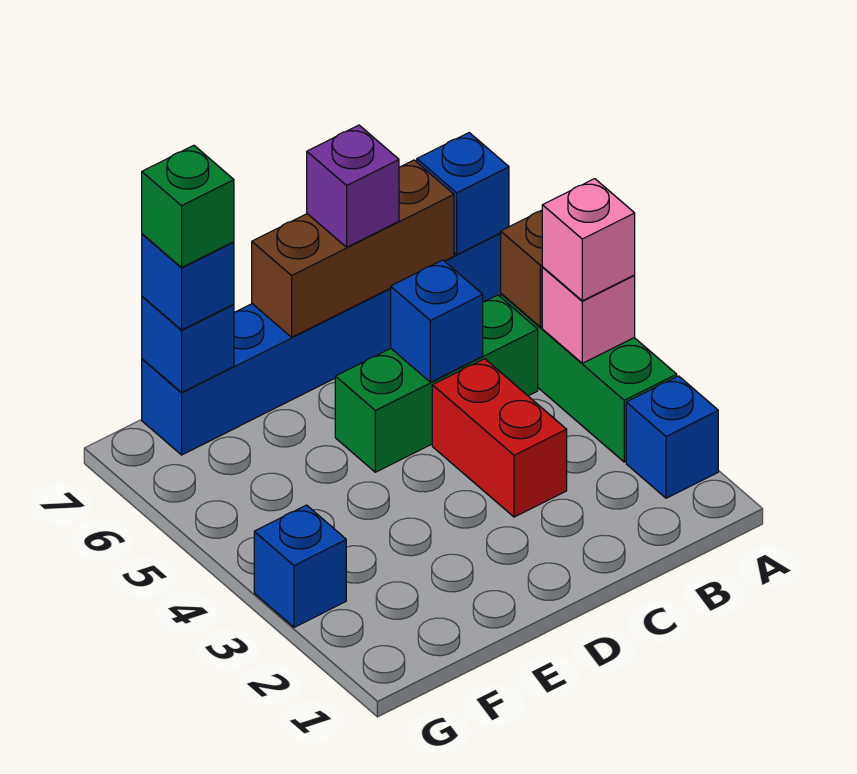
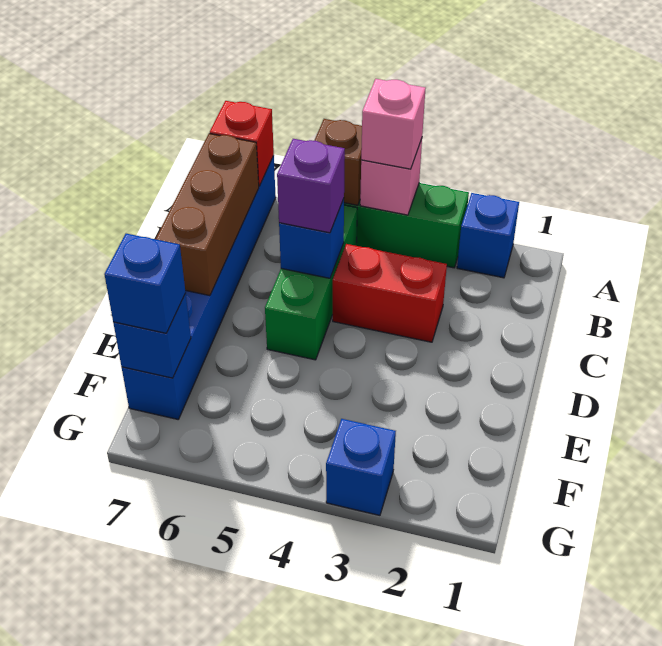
blue brick A7 level 2 -> red brick A7 level 2
purple brick C7 level 3 -> purple brick C5 level 3
green brick F7 level 4 -> none

